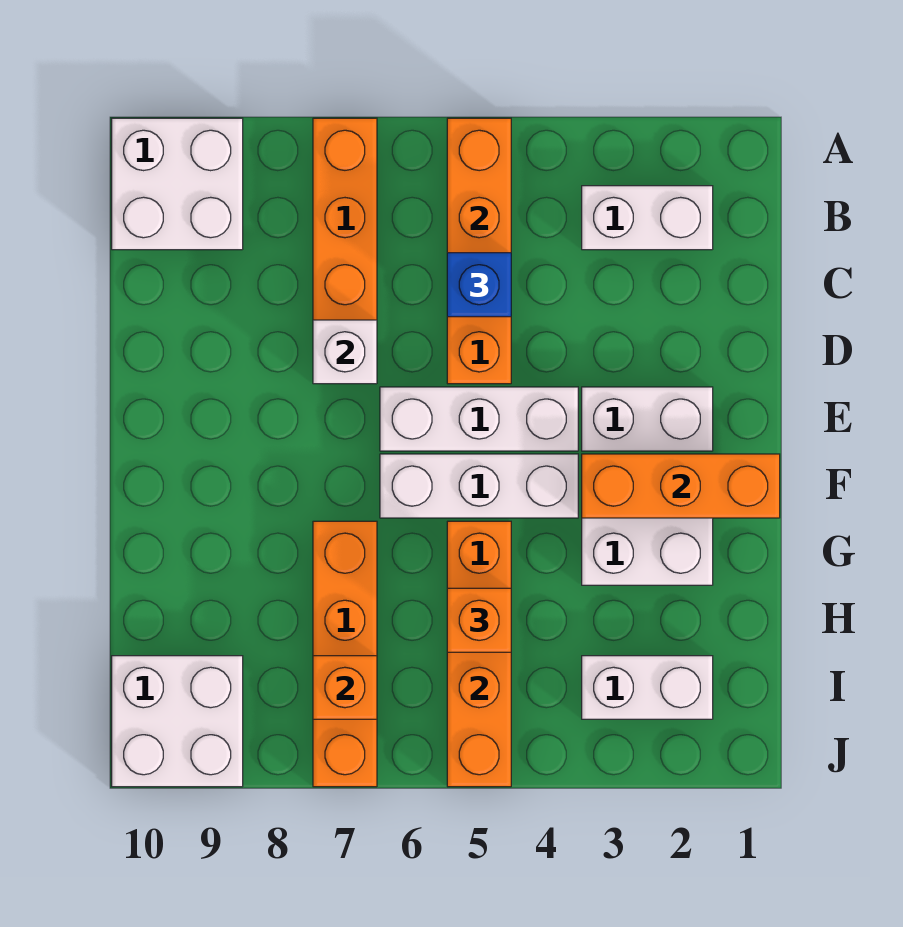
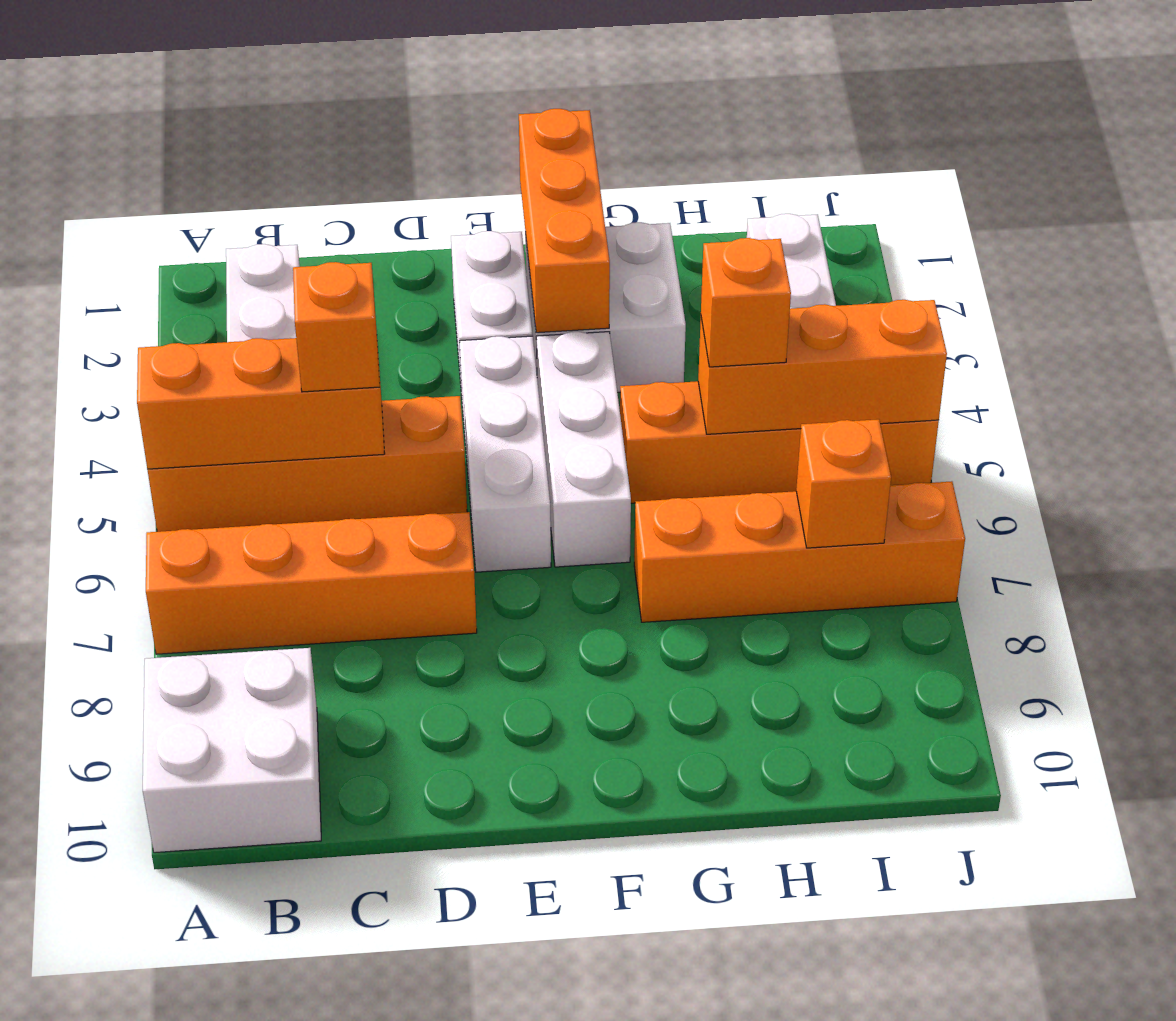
blue brick C5 level 3 -> orange brick C5 level 3
white brick D7 level 2 -> none
white brick I9:J10 level 1 -> none

